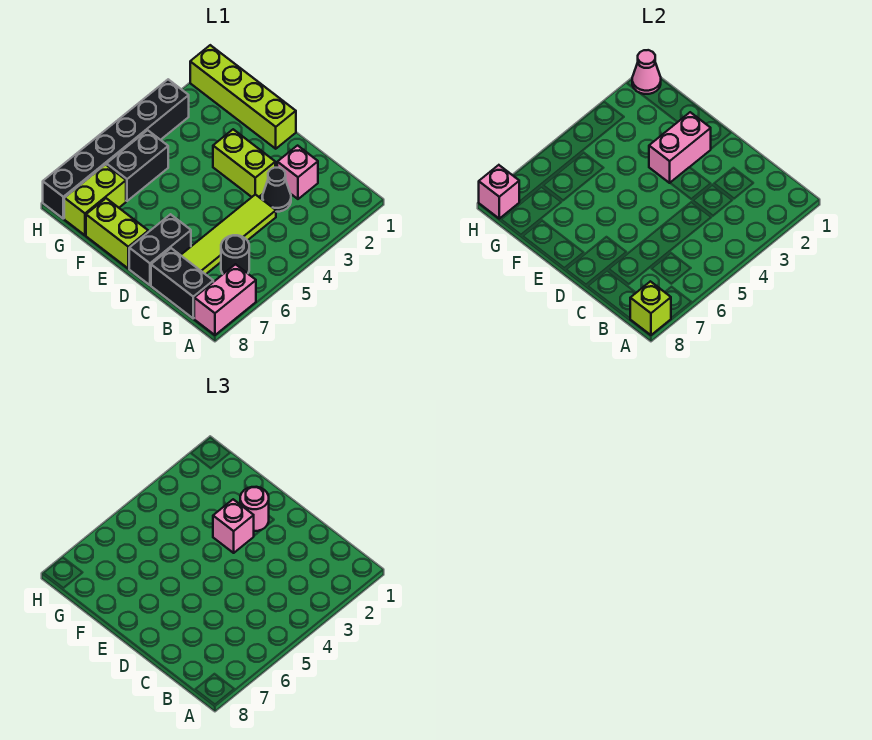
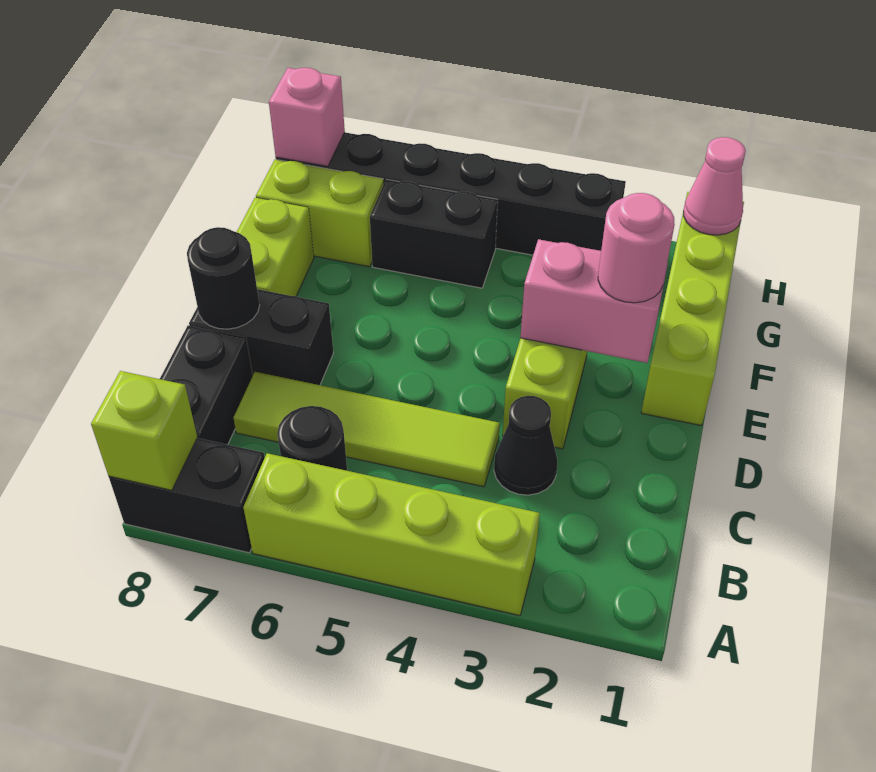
none -> lime brick A3:A6 level 1
pink brick A7:A8 level 1 -> black brick A7:A8 level 1
pink brick C2 level 1 -> none
none -> black round brick D8 level 2
pink brick E3 level 3 -> none

